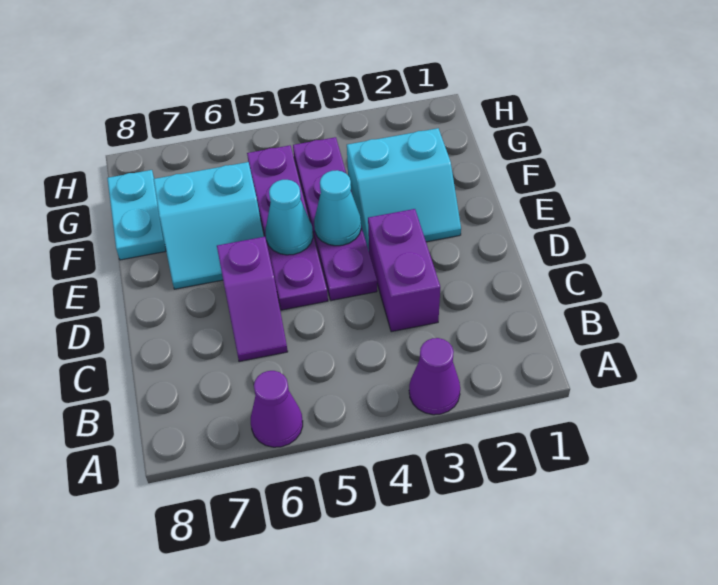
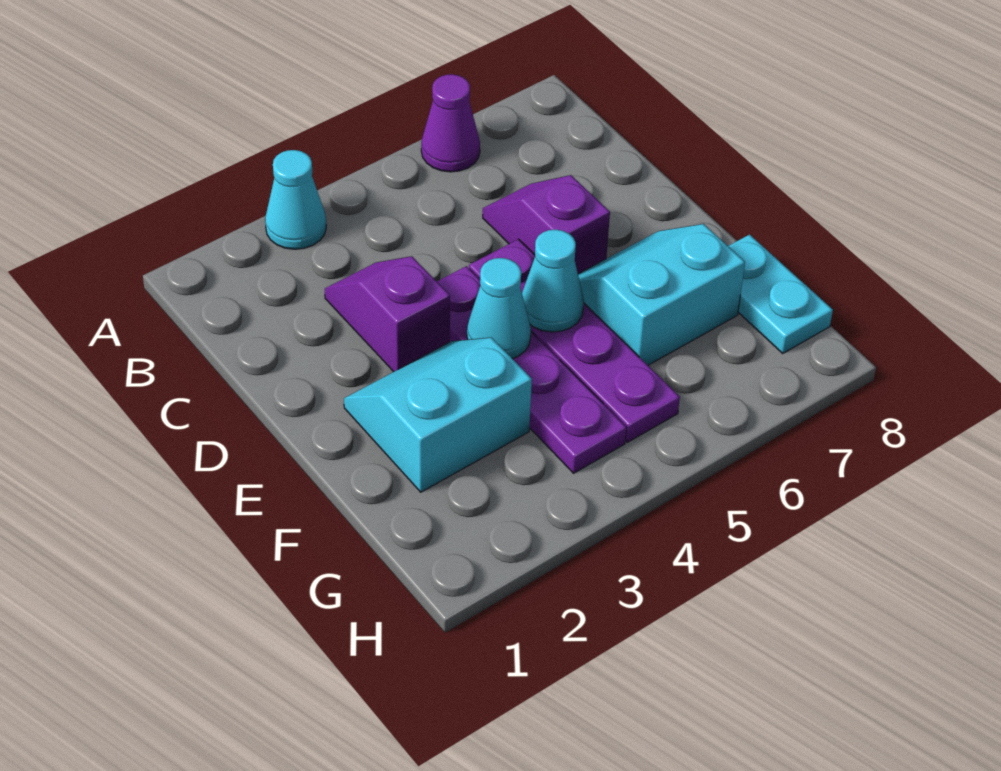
purple cone A3 level 1 -> cyan cone A3 level 1
purple brick C3:D3 level 1 -> purple slope C3:D3 level 1 top D

